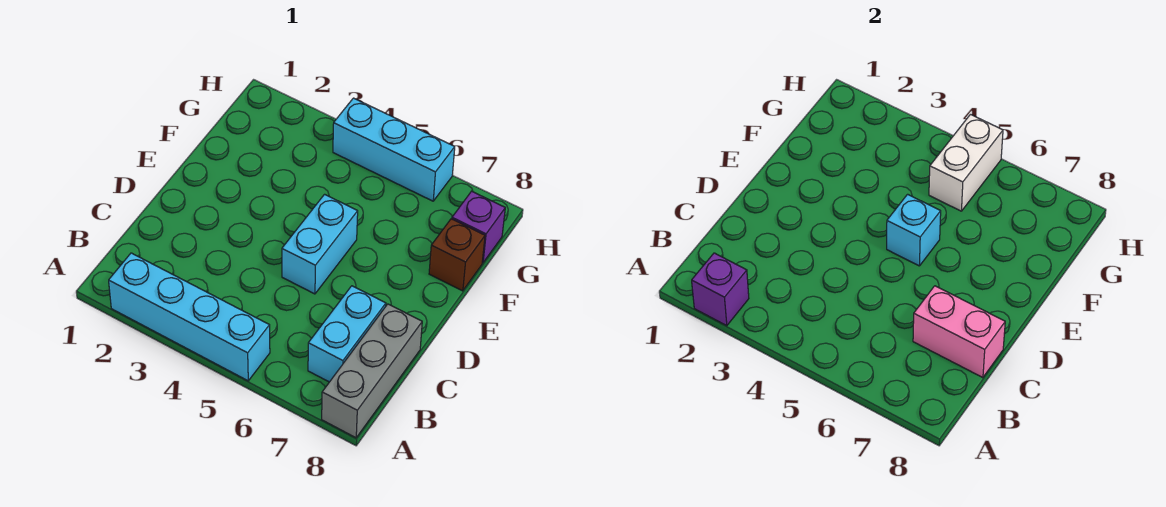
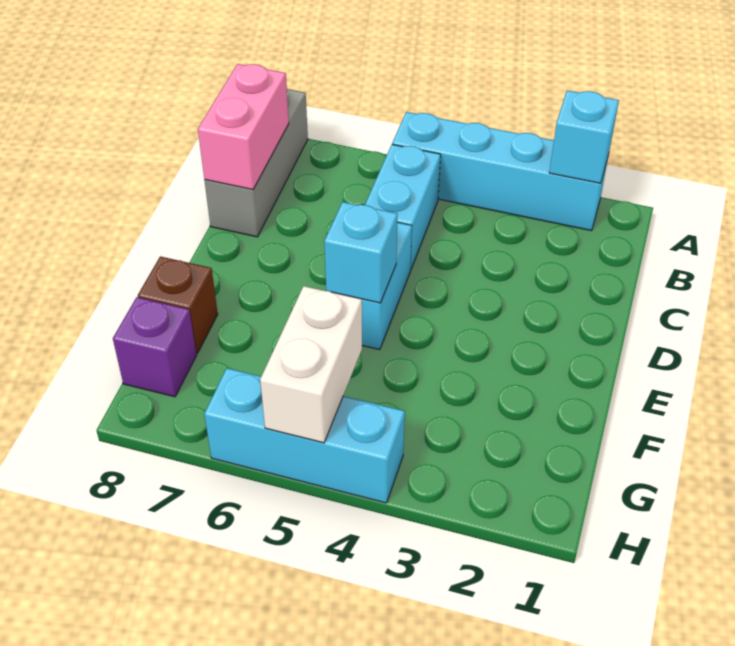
purple brick A2 level 2 -> cyan brick A2 level 2
cyan brick B7:C7 level 1 -> cyan brick B5:C5 level 1
pink brick C7:C8 level 2 -> pink brick B8:C8 level 2

